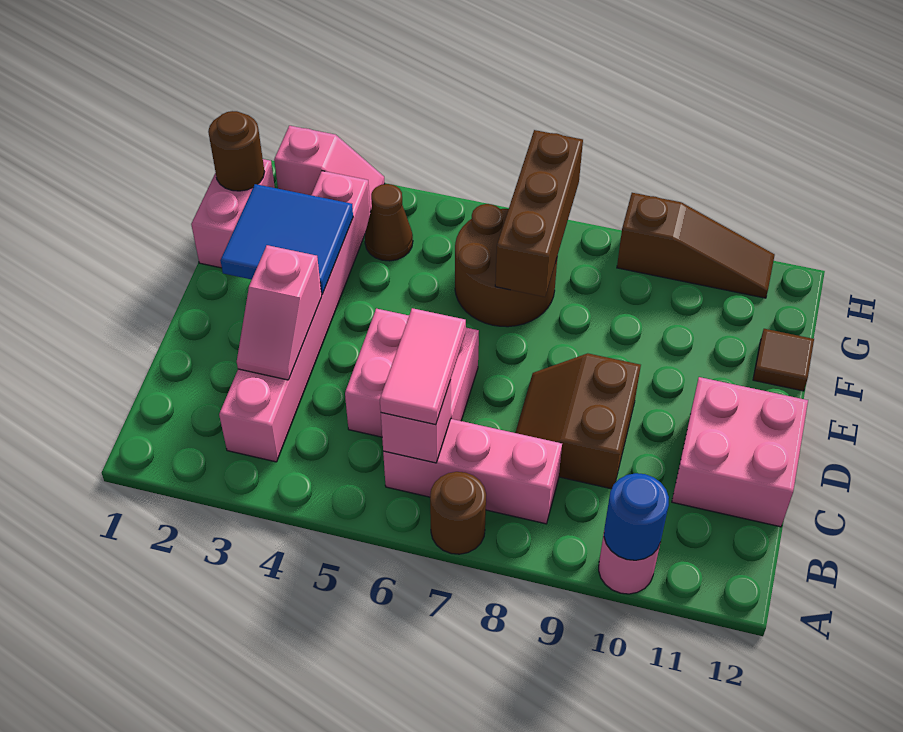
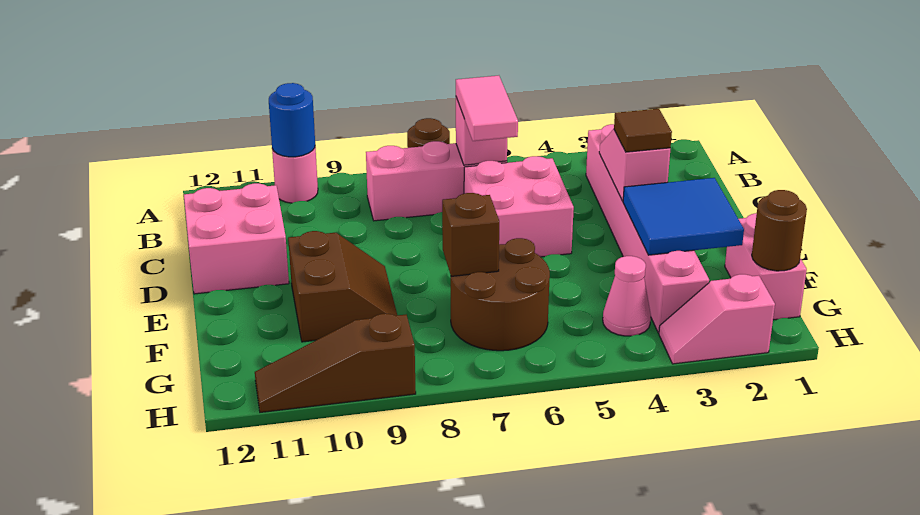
brown slope C8:D9 level 1 top 9 -> brown slope E9:F10 level 1 top 10
brown brick F7:H7 level 2 -> brown brick F7 level 2
brown tile F12 level 1 -> brown tile D3 level 3
brown cone G4 level 1 -> pink cone G4 level 1

